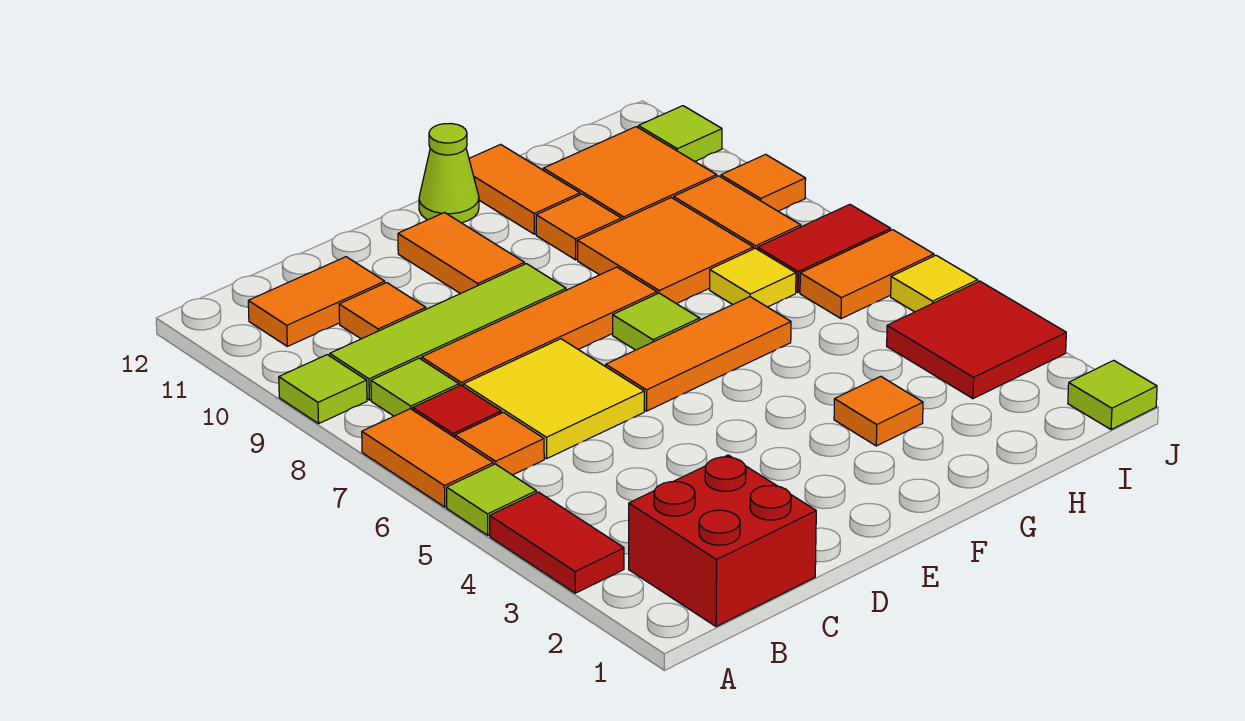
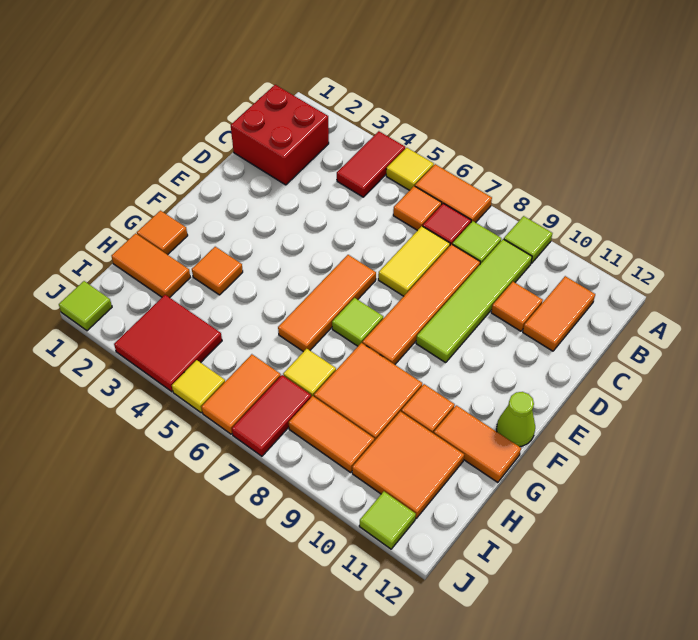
red tile A3:A4 level 1 -> red tile A4:B4 level 1
lime tile A5 level 1 -> yellow tile A5 level 1
yellow tile C6:D7 level 1 -> yellow tile C7:D7 level 1
orange tile E10:E11 level 1 -> orange tile H1:H2 level 1
orange tile J9 level 1 -> orange tile G1 level 1

